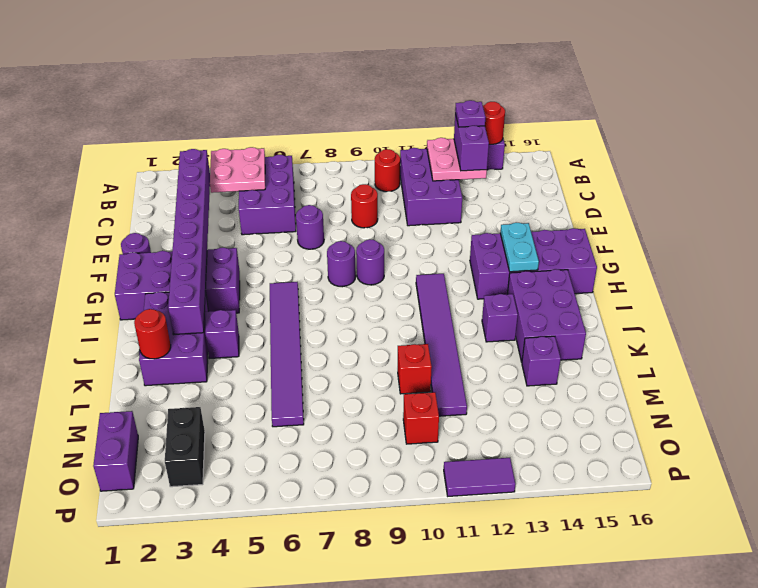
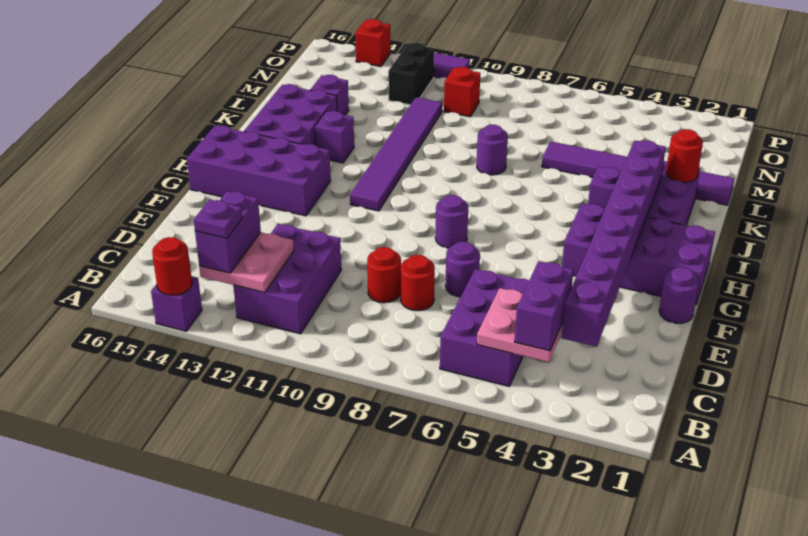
red round brick B10 level 1 -> red round brick D8 level 1
purple round brick G9 level 1 -> purple round brick K8 level 1
cyan plate G14:H14 level 2 -> none
purple tile H6:M6 level 1 -> purple tile L1:L6 level 1
red brick L10 level 1 -> red brick P14 level 1
purple brick N1:O1 level 1 -> purple brick B4:C4 level 3
black brick N3:O3 level 1 -> black brick N12:O12 level 1

